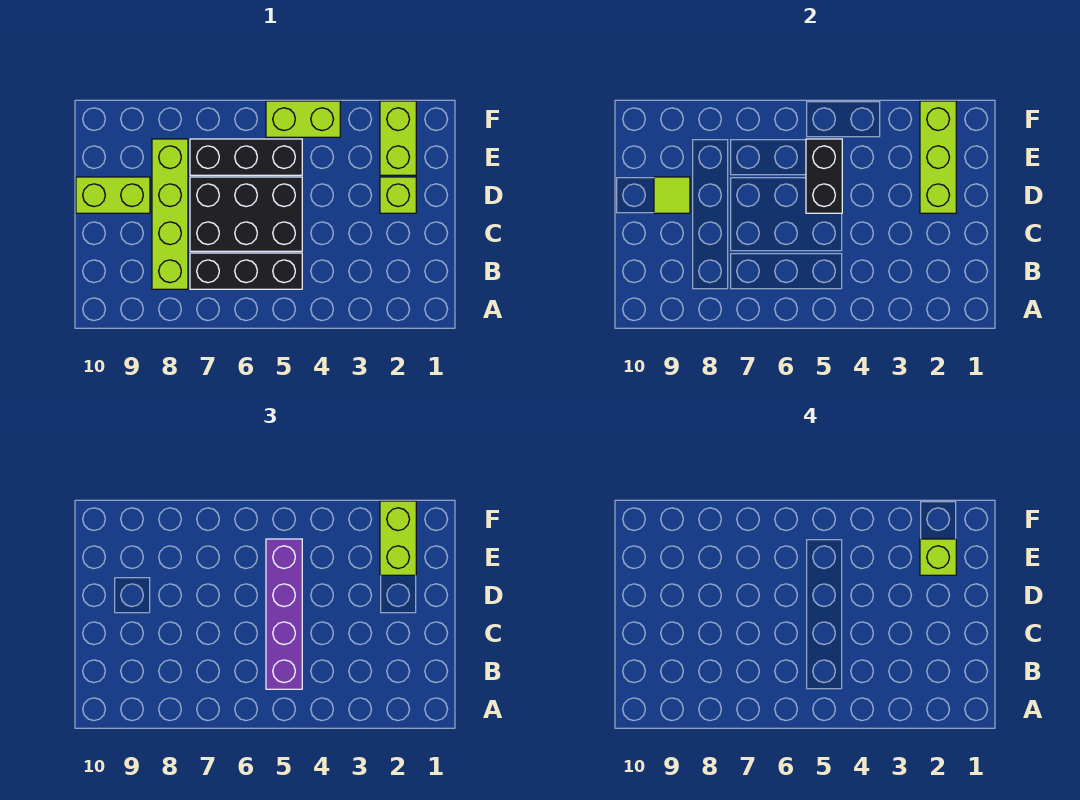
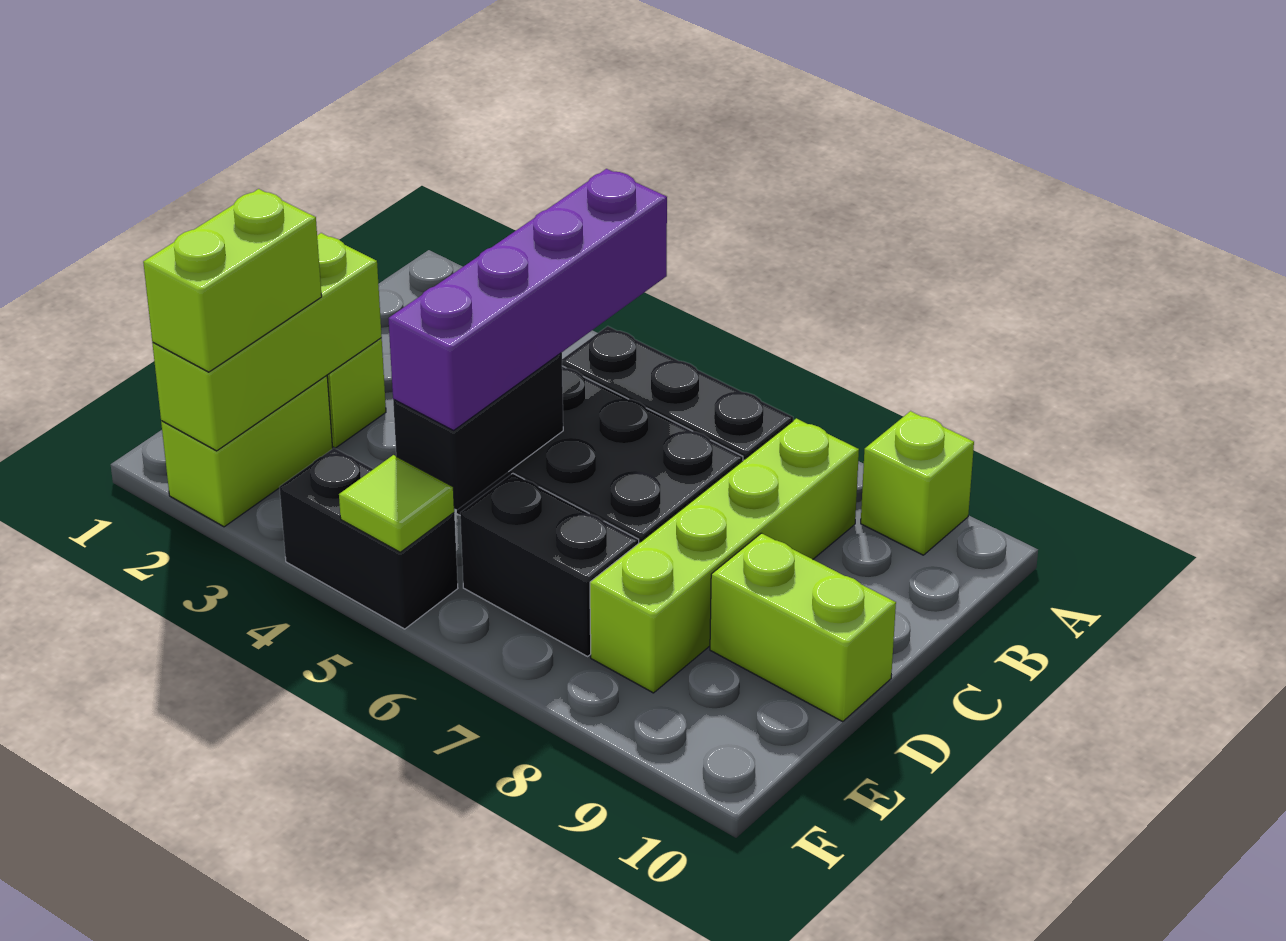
lime tile D9 level 2 -> lime tile F5 level 2
lime brick E2 level 4 -> lime brick A9 level 1
black brick E5:E7 level 1 -> black brick E6:E7 level 1
lime brick F4:F5 level 1 -> black brick F4:F5 level 1

